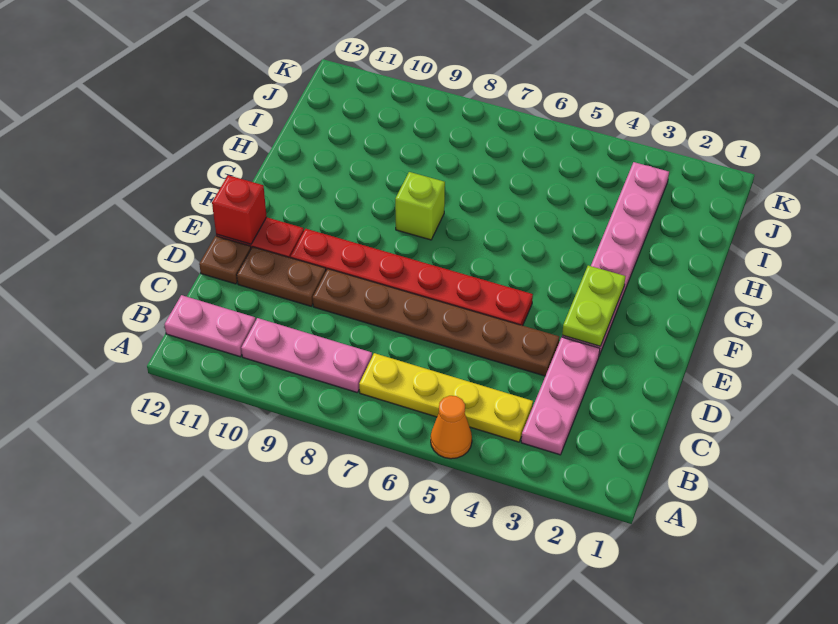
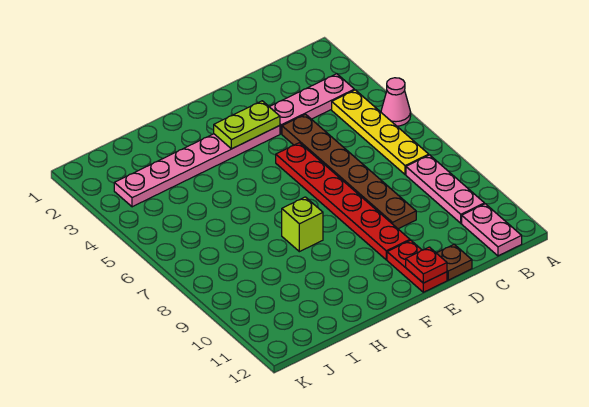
orange cone A5 level 1 -> pink cone A5 level 1
brown plate D10:D11 level 1 -> none
red brick E12 level 2 -> red plate E12 level 2

